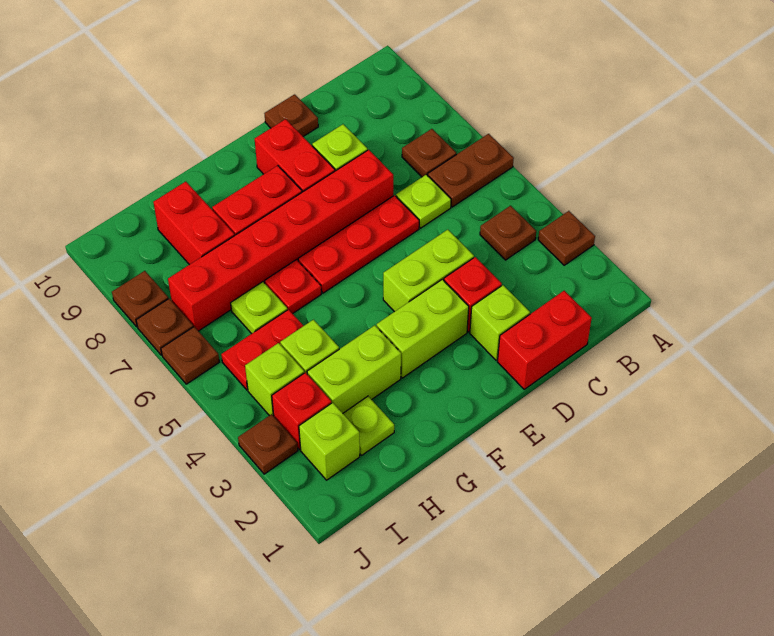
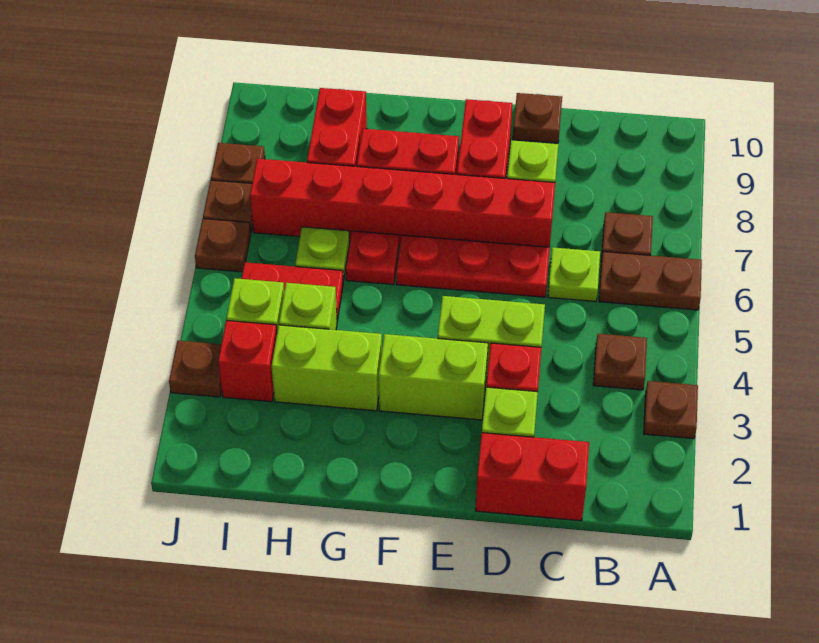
lime plate H2 level 1 -> none
lime brick I2 level 1 -> none

